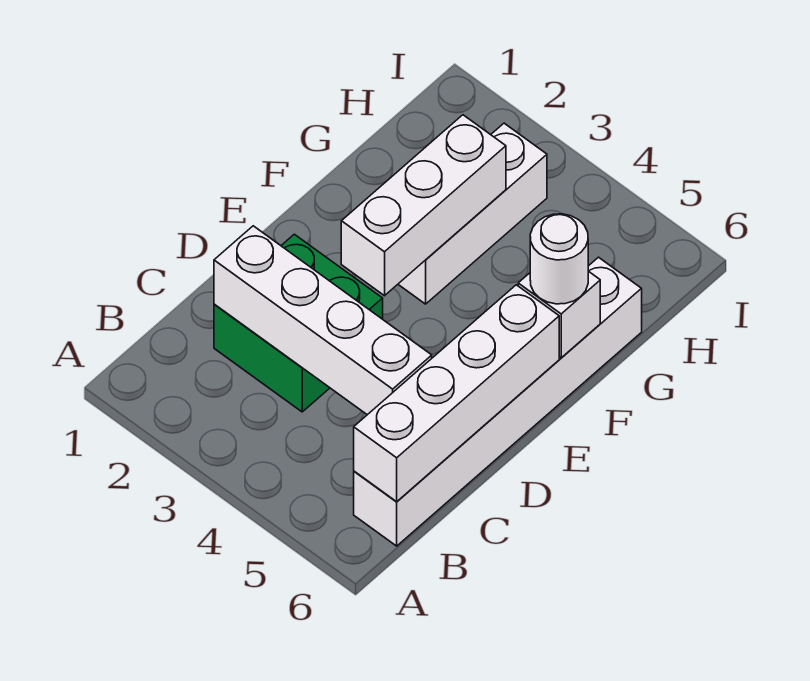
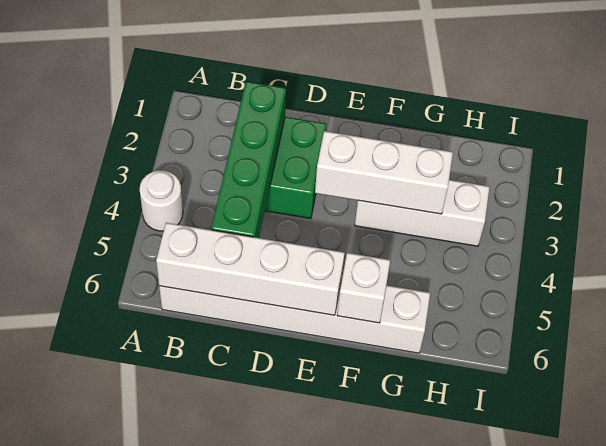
white brick C2:C5 level 2 -> green brick C2:C5 level 2
white round brick F6 level 3 -> white round brick A4 level 1

